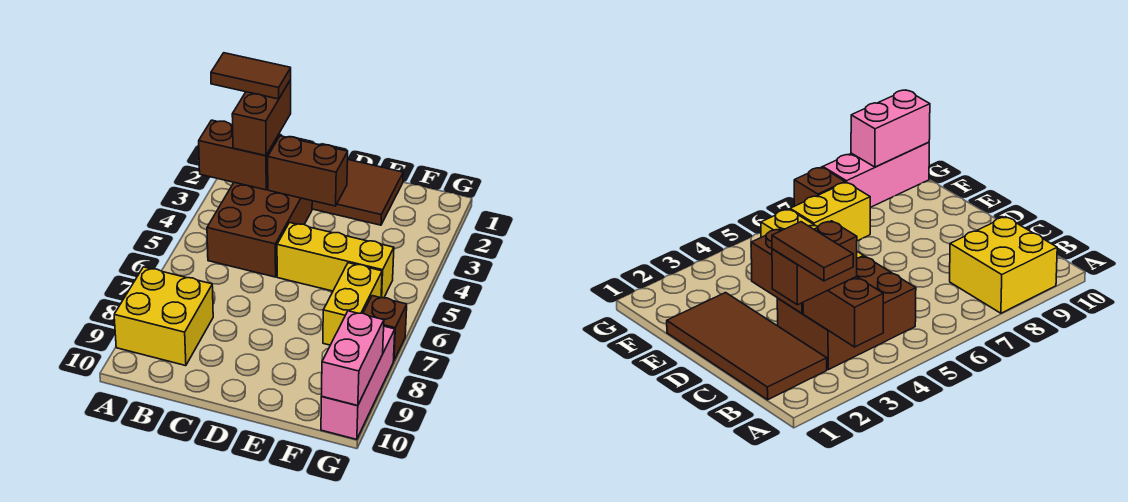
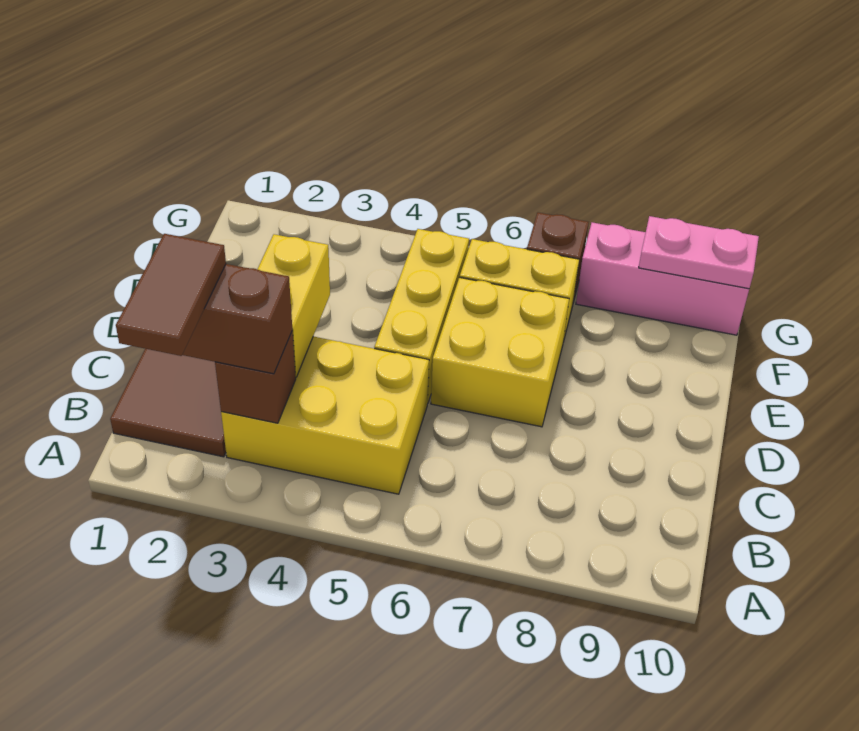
brown brick A3:B3 level 2 -> brown brick B3 level 2
yellow brick A8:B9 level 1 -> yellow brick D6:E7 level 1
brown brick B3:C5 level 1 -> yellow brick B3:C5 level 1
brown brick C3:D3 level 2 -> yellow brick C3:D3 level 2
pink brick G9:G10 level 2 -> pink plate G9:G10 level 2

